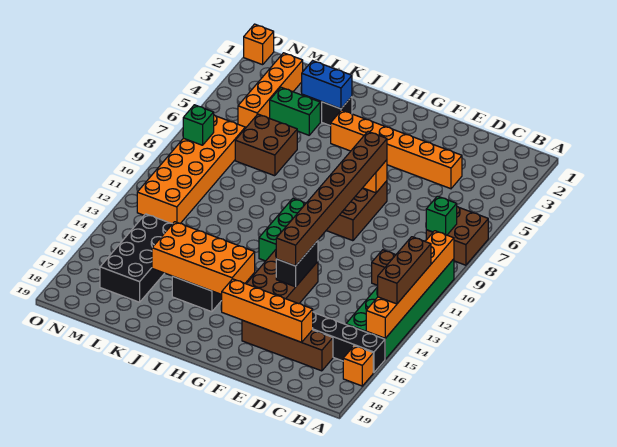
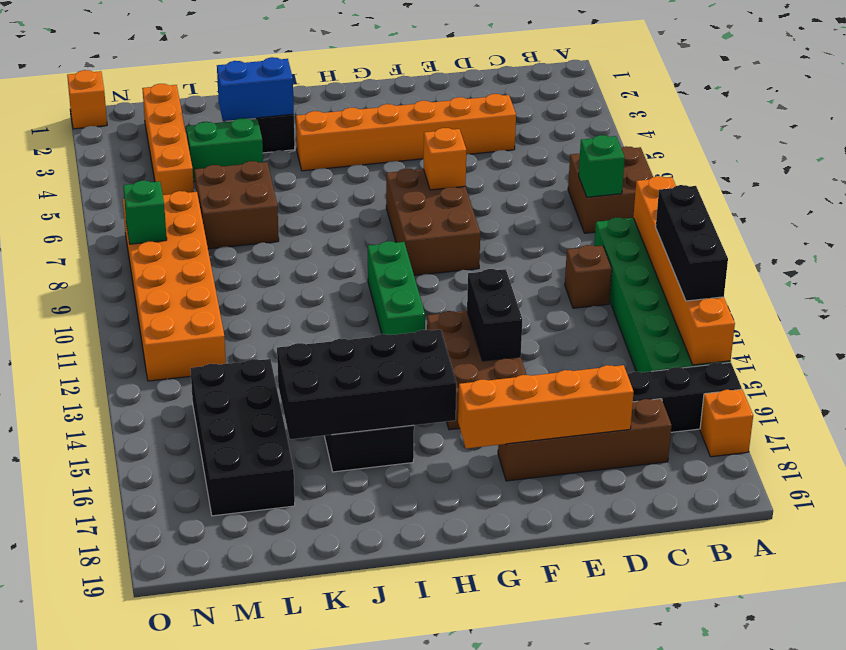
brown brick A12:A14 level 3 -> black brick A12:A14 level 3
brown brick F7:F14 level 3 -> none
orange brick H15:K16 level 2 -> black brick H15:K16 level 2

